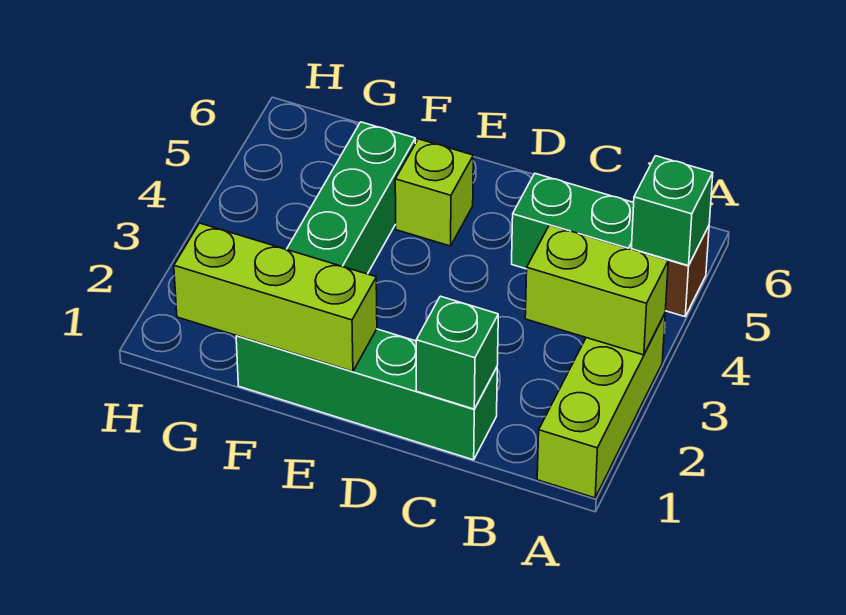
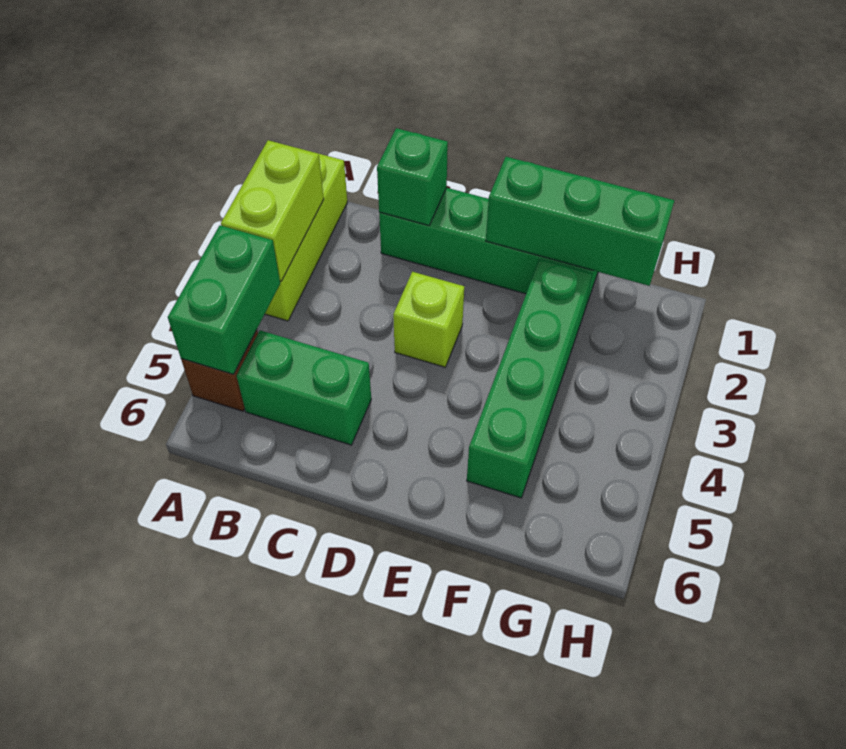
lime brick A3:B3 level 2 -> lime brick A2:A3 level 2
green brick A5 level 2 -> green brick A4:A5 level 2
lime brick E1:G1 level 2 -> green brick E1:G1 level 2
lime brick E5 level 1 -> lime brick D3 level 1

